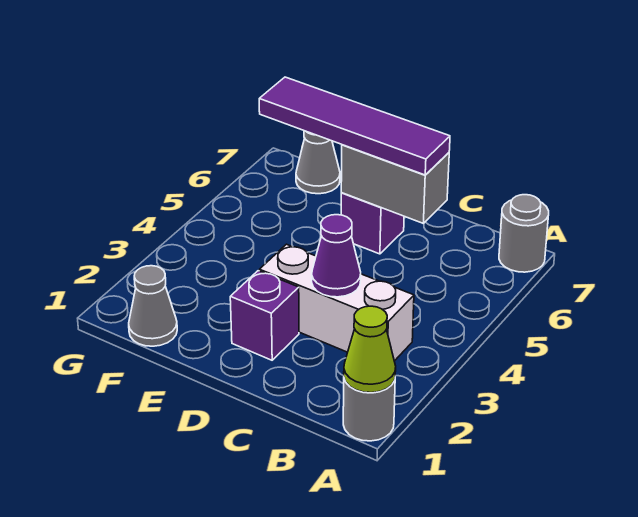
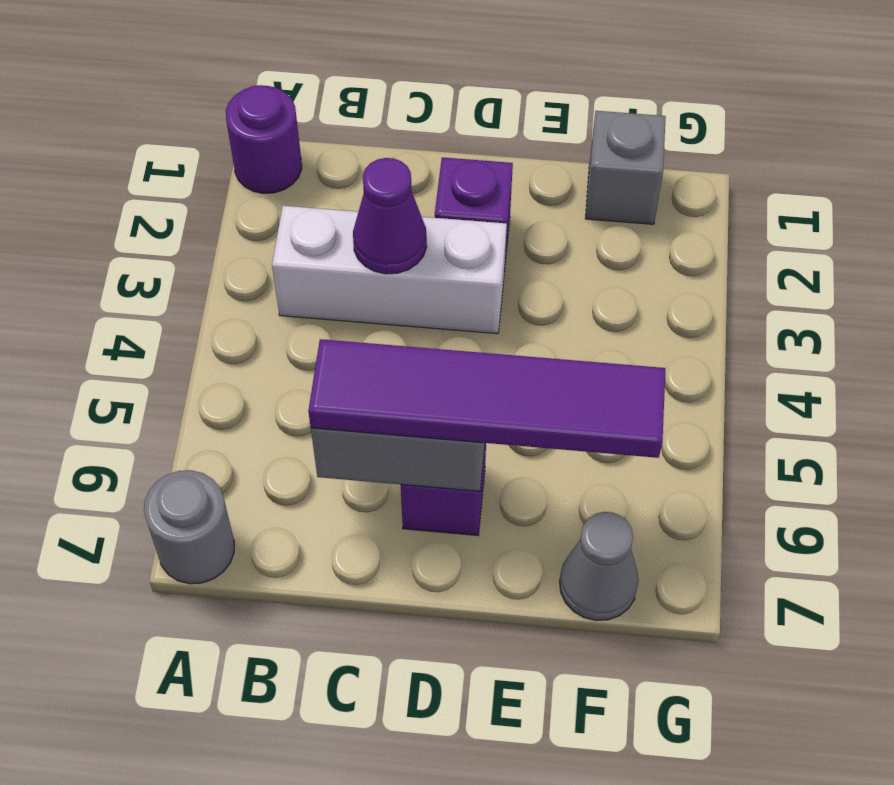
grey round brick A1 level 1 -> purple round brick A1 level 1
lime cone A1 level 2 -> none
grey cone F1 level 1 -> grey brick F1 level 1

